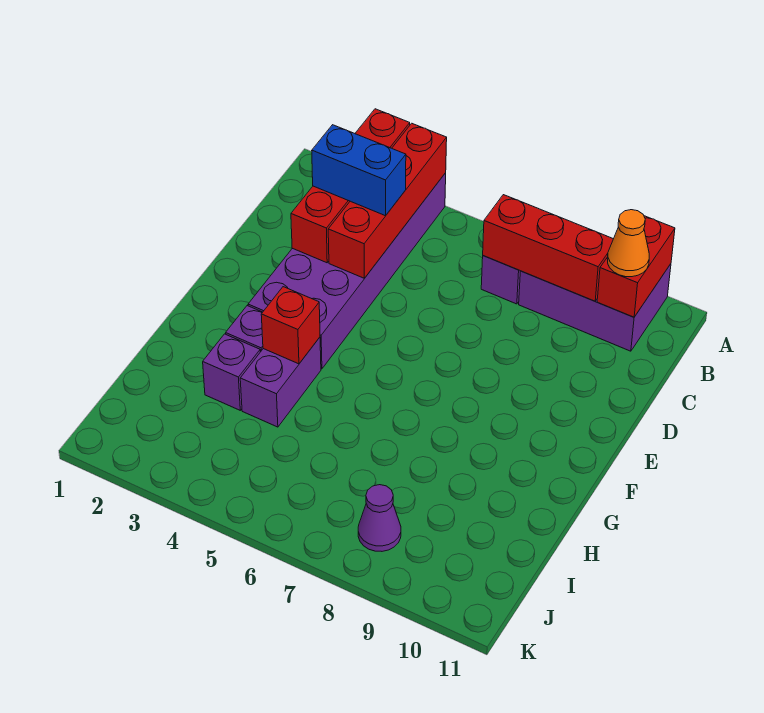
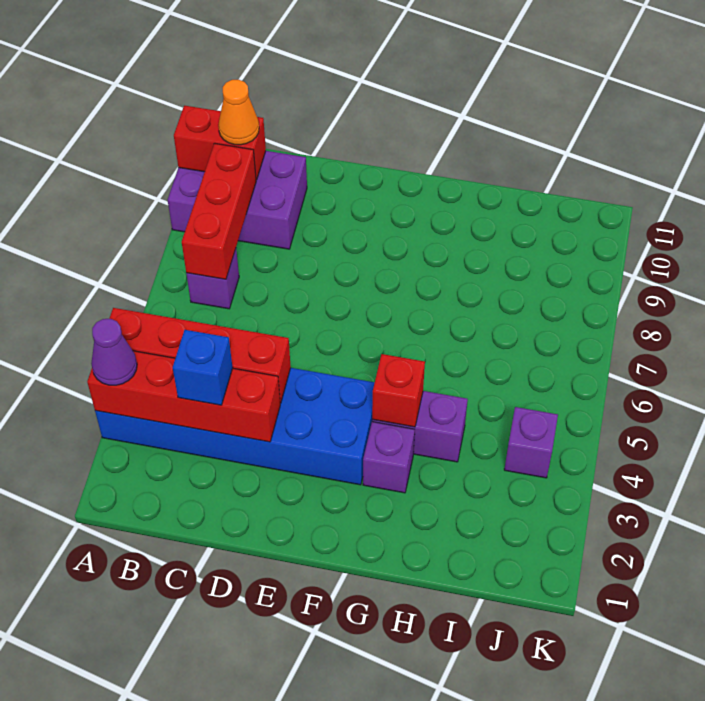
purple brick A3:F4 level 1 -> blue brick A3:F4 level 1
purple brick A8:B10 level 1 -> purple brick A9:C10 level 1
blue brick C3:C4 level 3 -> blue brick C3 level 3
purple brick H3 level 1 -> purple brick J4 level 1
purple cone J8 level 1 -> purple cone A3 level 3

